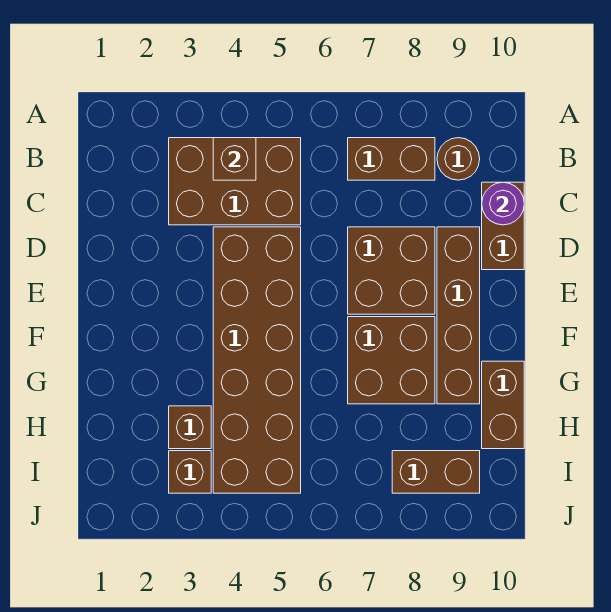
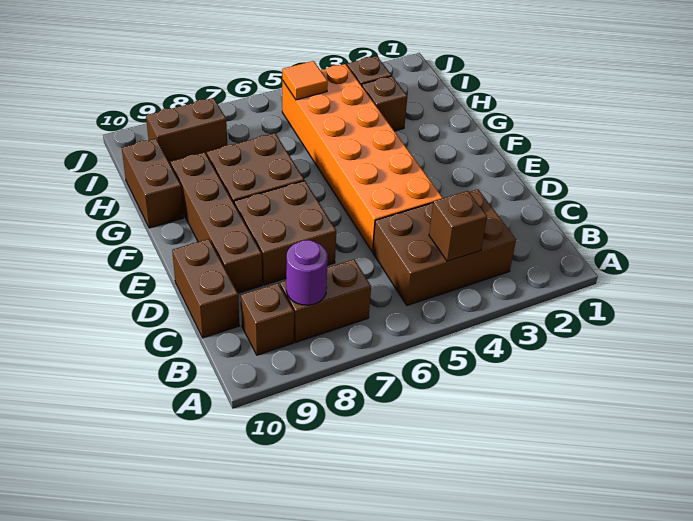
brown round brick B9 level 1 -> brown brick B9 level 1
purple round brick C10 level 2 -> purple round brick B8 level 2
brown brick D4:I5 level 1 -> orange brick D4:I5 level 1
none -> orange tile I5 level 2

